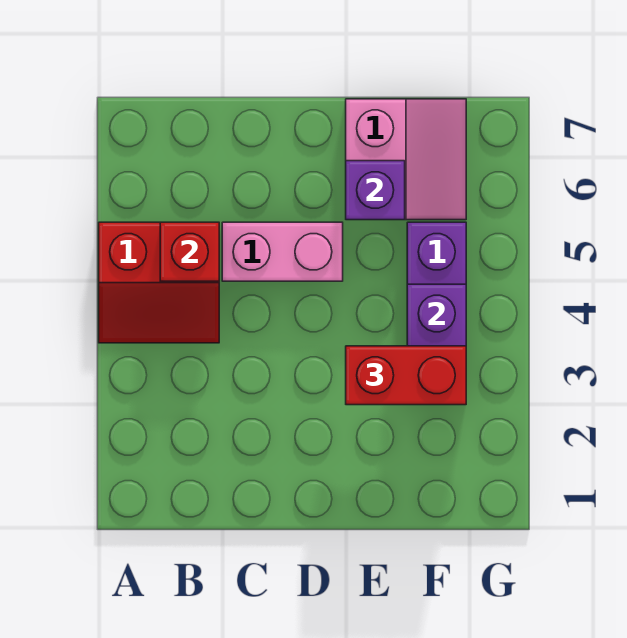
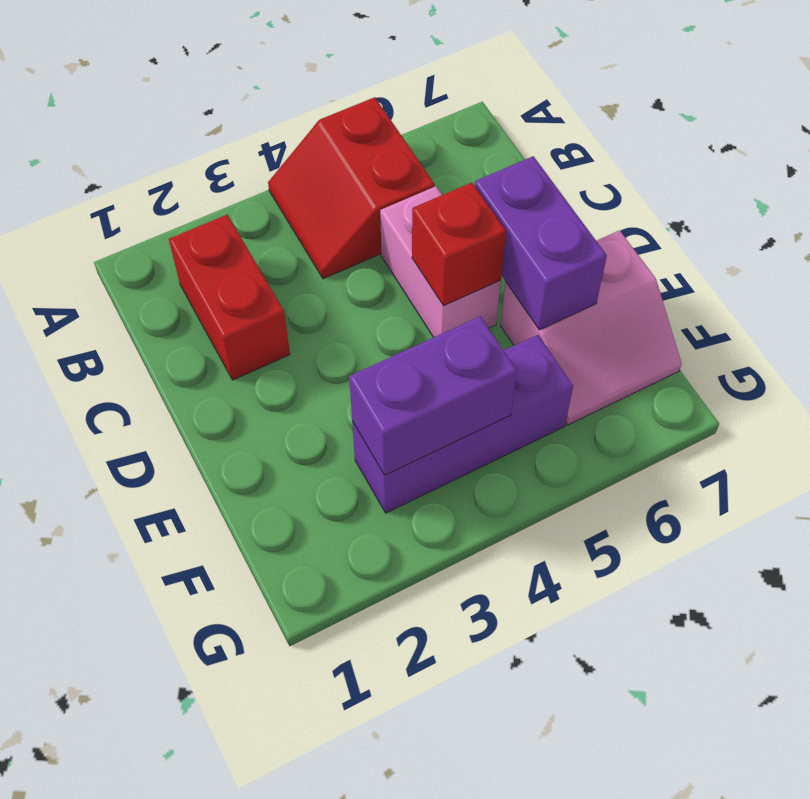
red brick B5 level 2 -> red brick D5 level 2
red brick E3:F3 level 3 -> red brick B2:C2 level 1
purple brick E6 level 2 -> purple brick D6:E6 level 2

